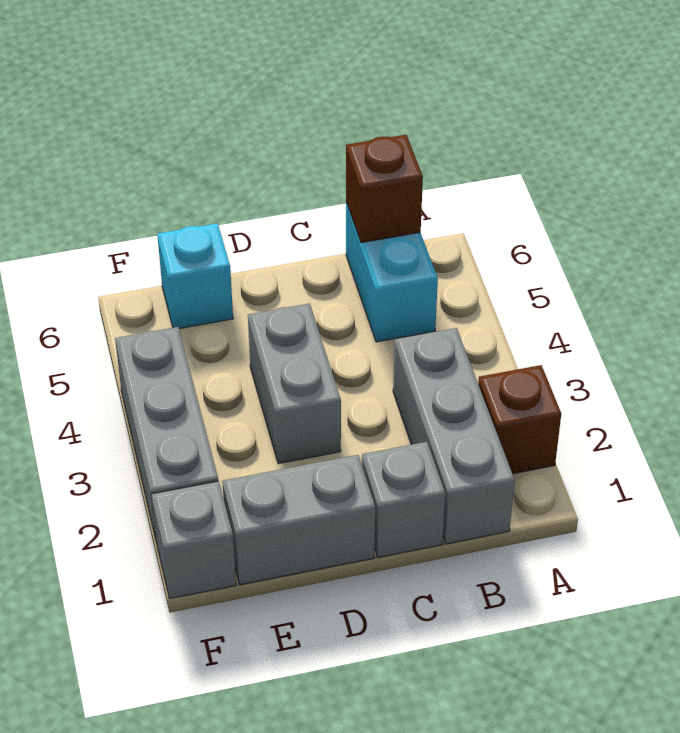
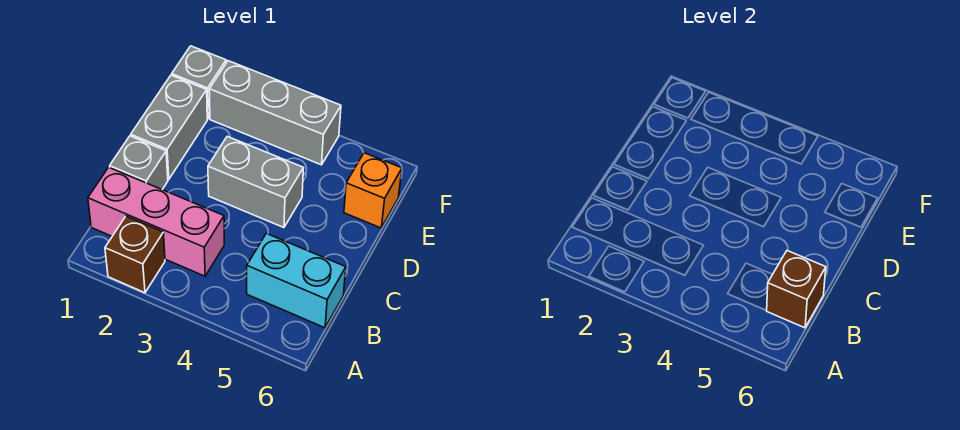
grey brick B1:B3 level 1 -> pink brick B1:B3 level 1
cyan brick E6 level 1 -> orange brick E6 level 1

